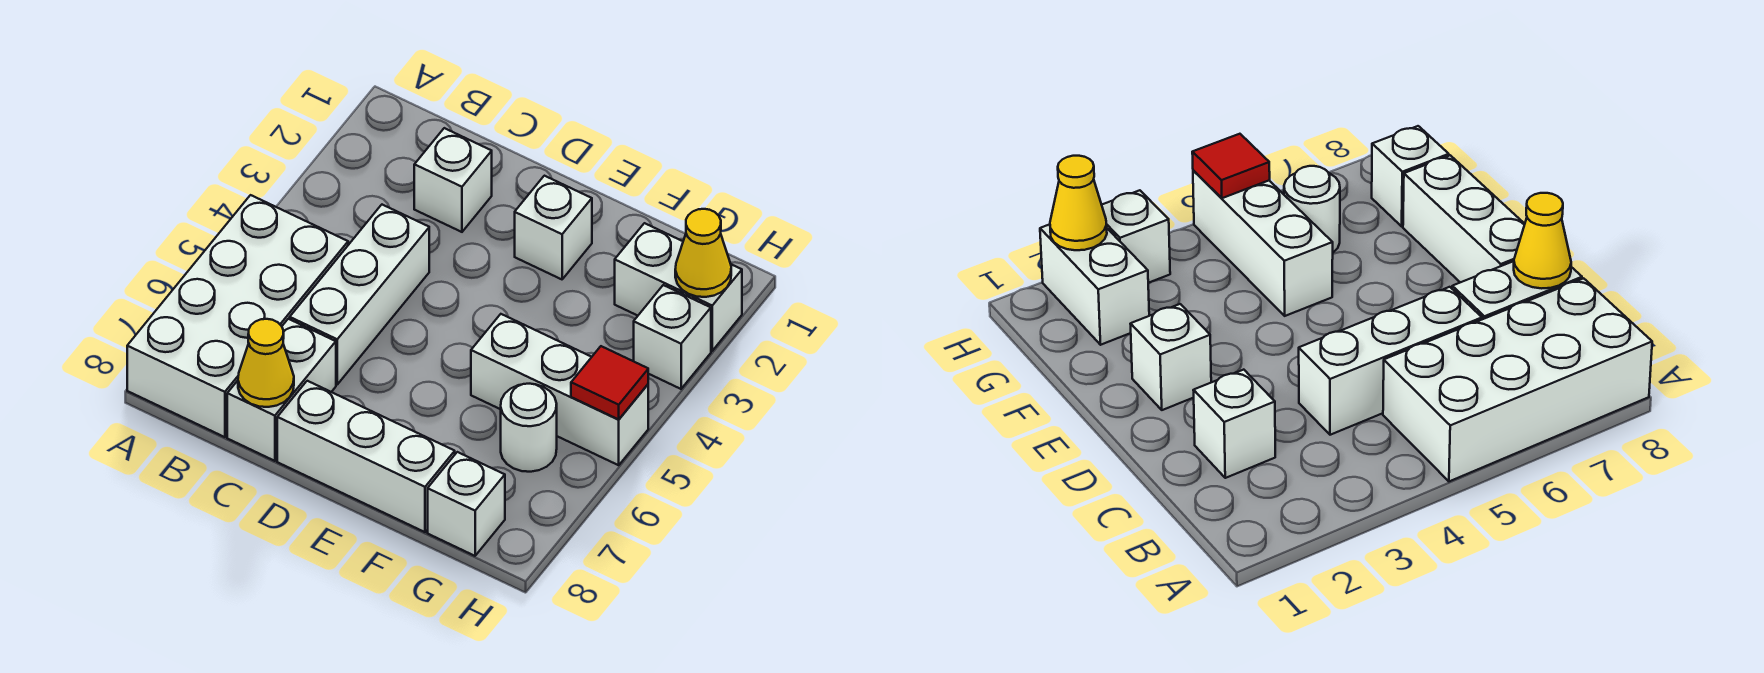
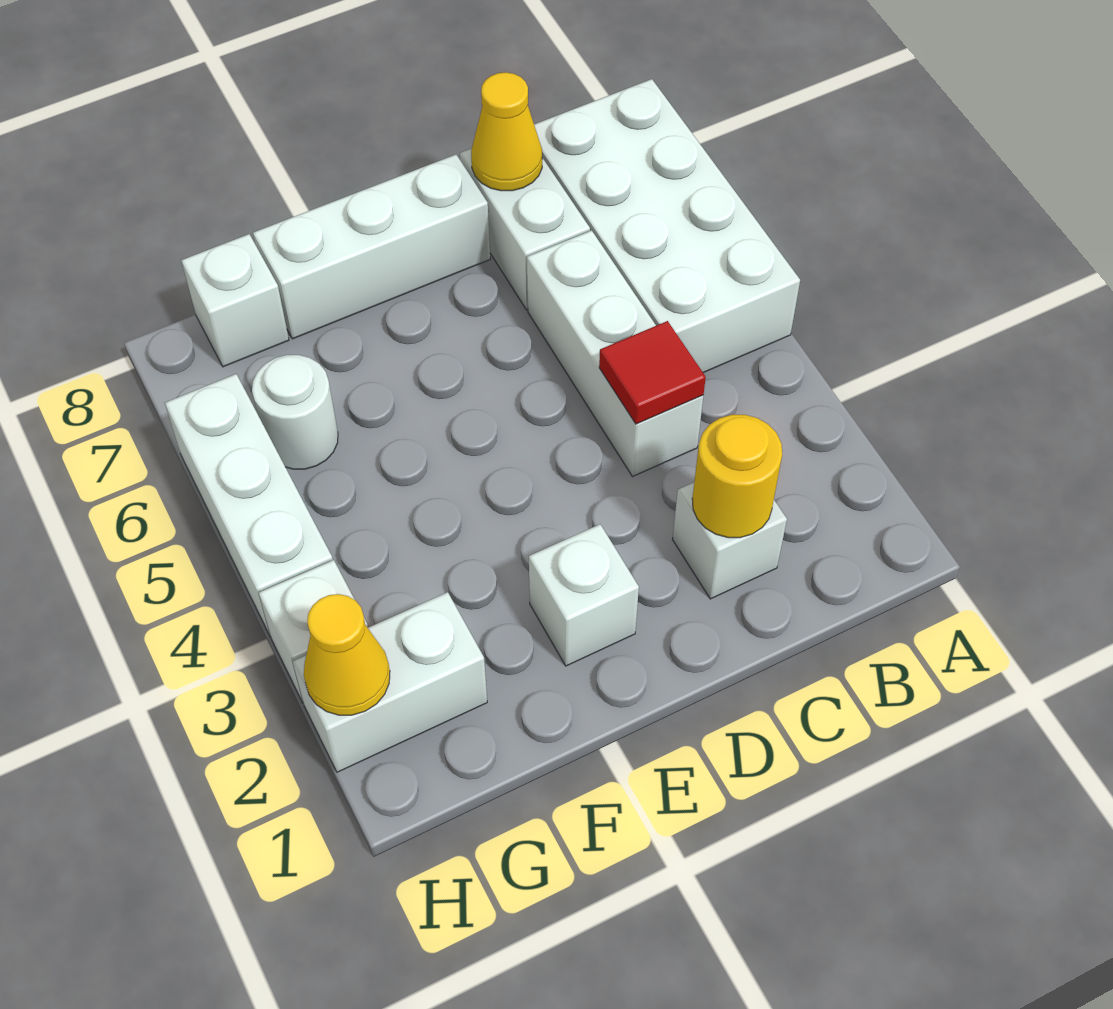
none -> yellow round brick C2 level 2
white brick F5:H5 level 1 -> white brick H4:H6 level 1
red tile H5 level 2 -> red tile C4 level 2

